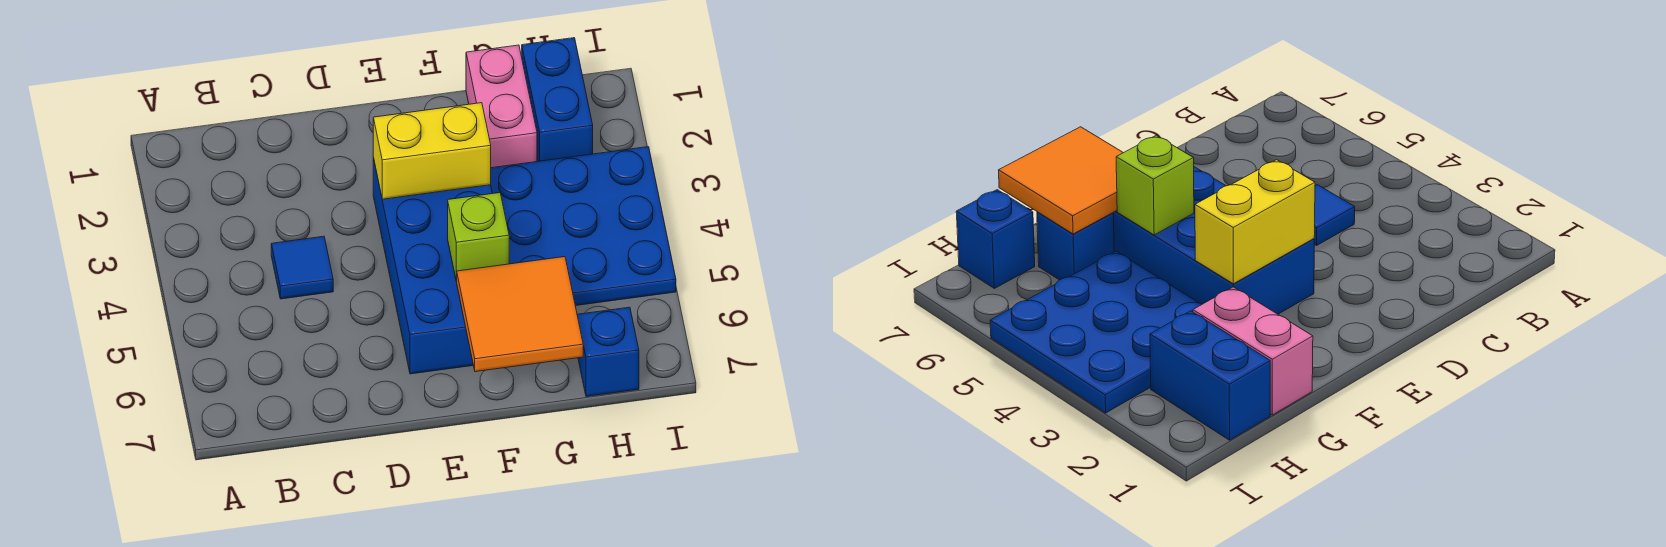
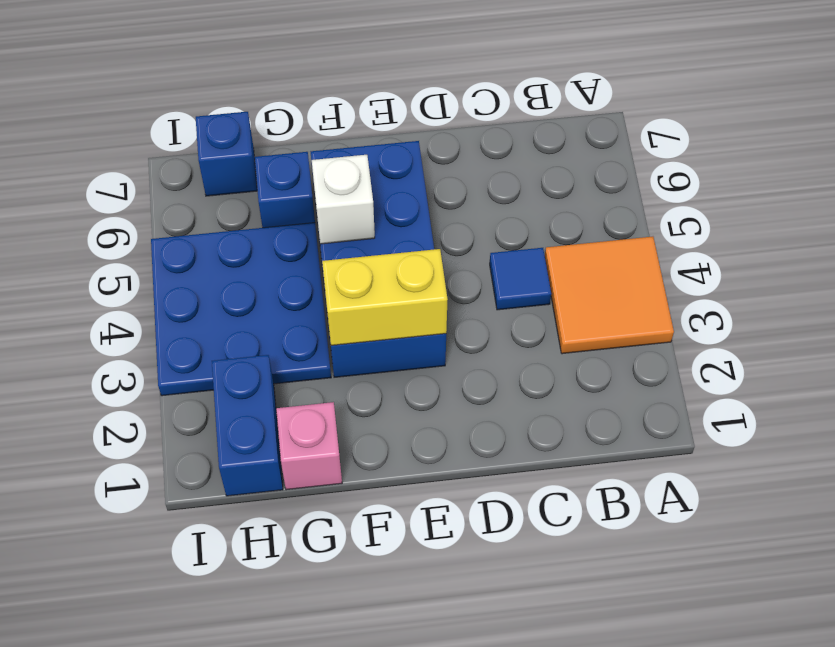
lime brick F5 level 2 -> white brick F5 level 2
orange tile F6:G7 level 2 -> orange tile A3:B4 level 1
pink brick G1:G2 level 1 -> pink brick G1 level 1

